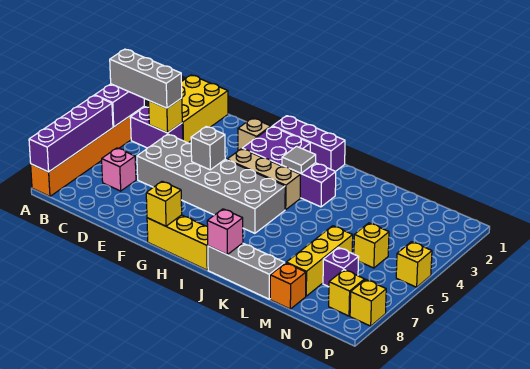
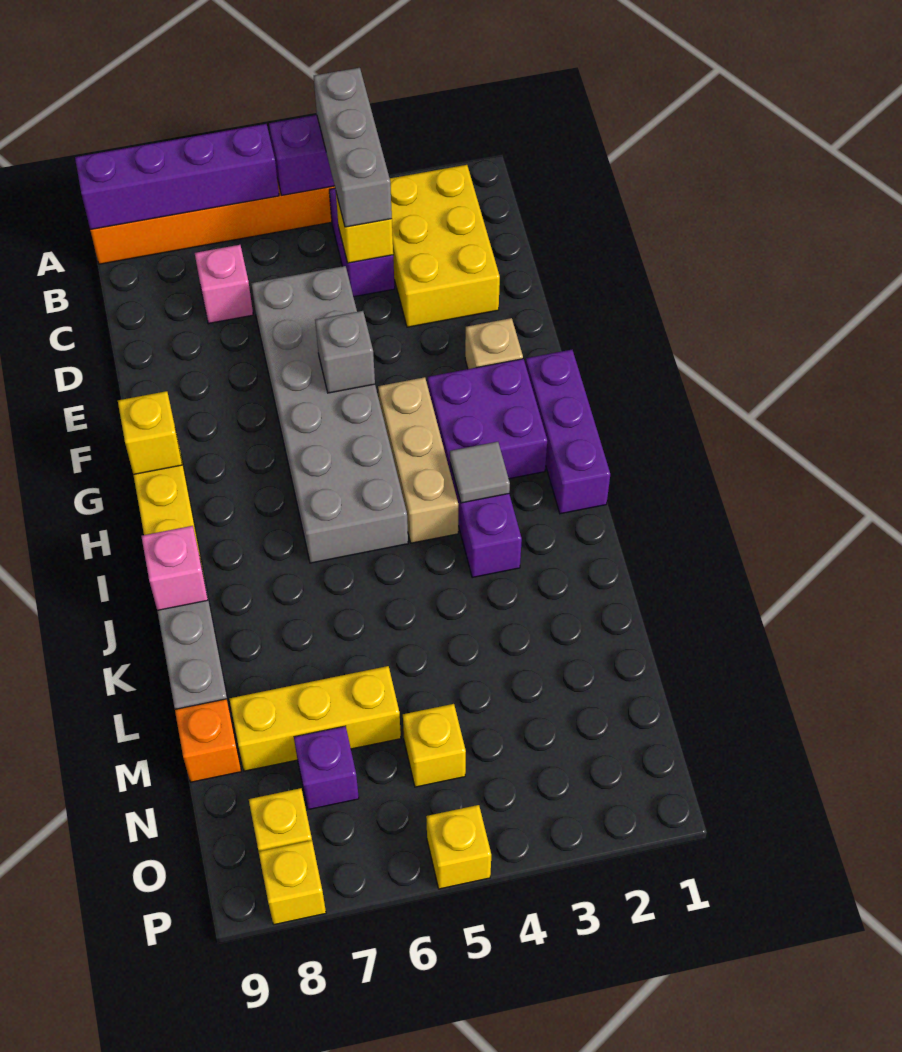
yellow brick B1:C3 level 1 -> yellow brick B2:D3 level 1

